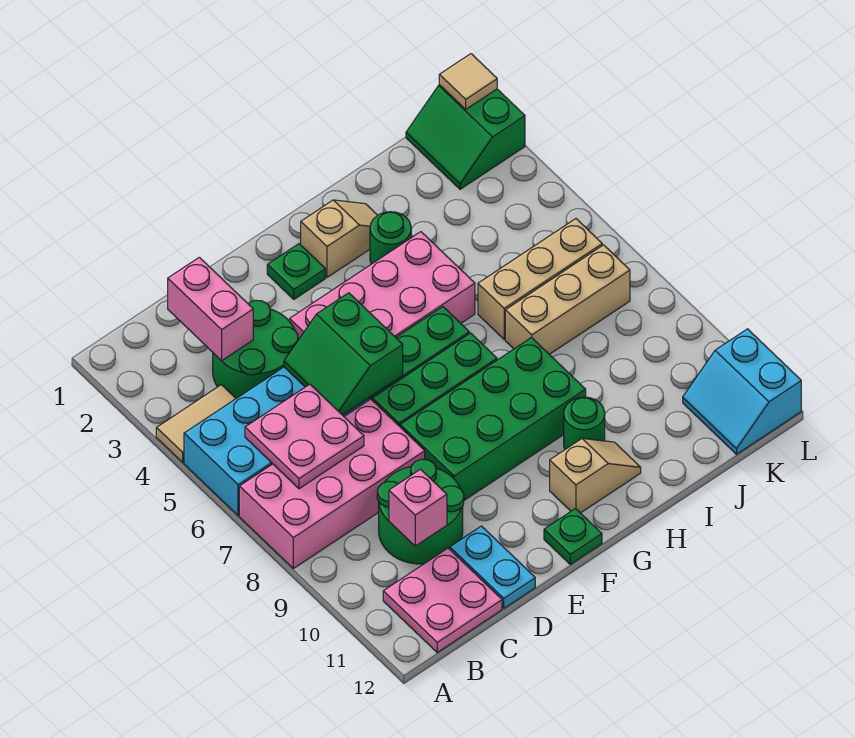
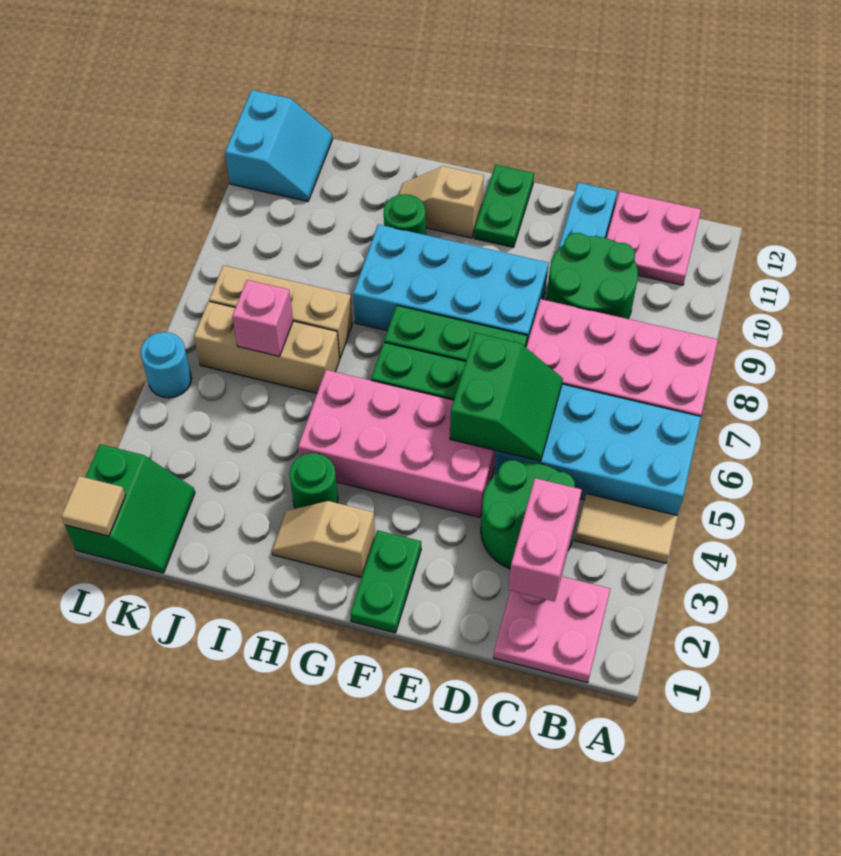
pink plate B6:C7 level 2 -> pink plate B1:C2 level 1
pink brick C10 level 2 -> pink brick J6 level 2
green brick E8:H9 level 1 -> cyan brick E8:H9 level 1
green plate F2 level 1 -> green plate F1:F2 level 1
green plate F12 level 1 -> green plate F11:F12 level 1
none -> cyan round brick L5 level 1

